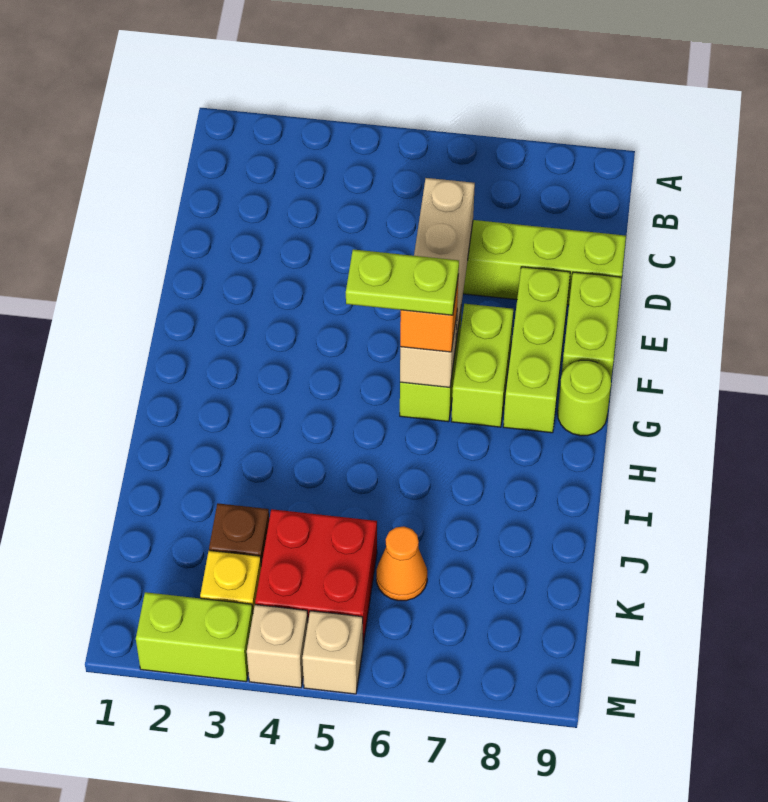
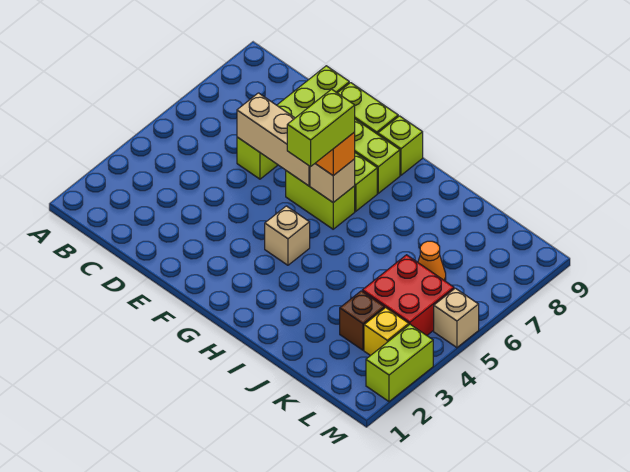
lime plate G5:G6 level 4 -> lime brick G5:G6 level 4
lime round brick G9 level 1 -> lime brick G9 level 1
tan brick M4 level 1 -> tan brick G4 level 1

